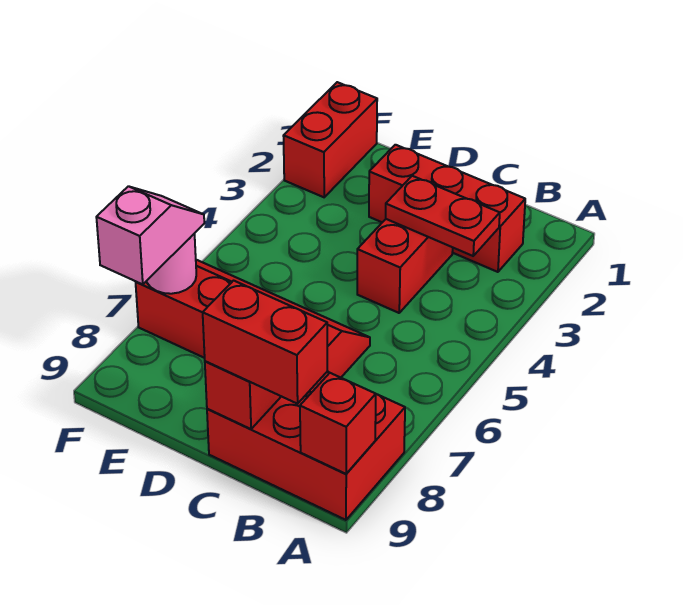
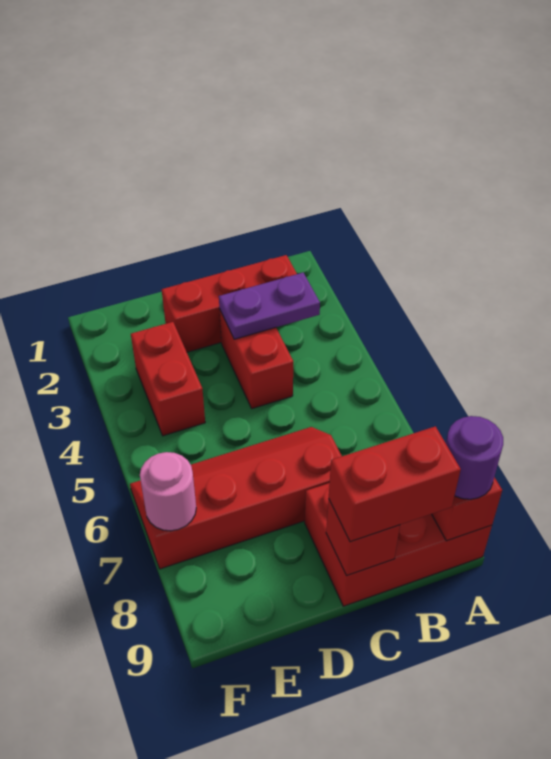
none -> purple round brick A9 level 3
red plate B3:C3 level 2 -> purple plate B3:C3 level 2
red brick F1:F2 level 1 -> red brick E3:E4 level 1
pink slope F7:F8 level 3 top 8 -> none

